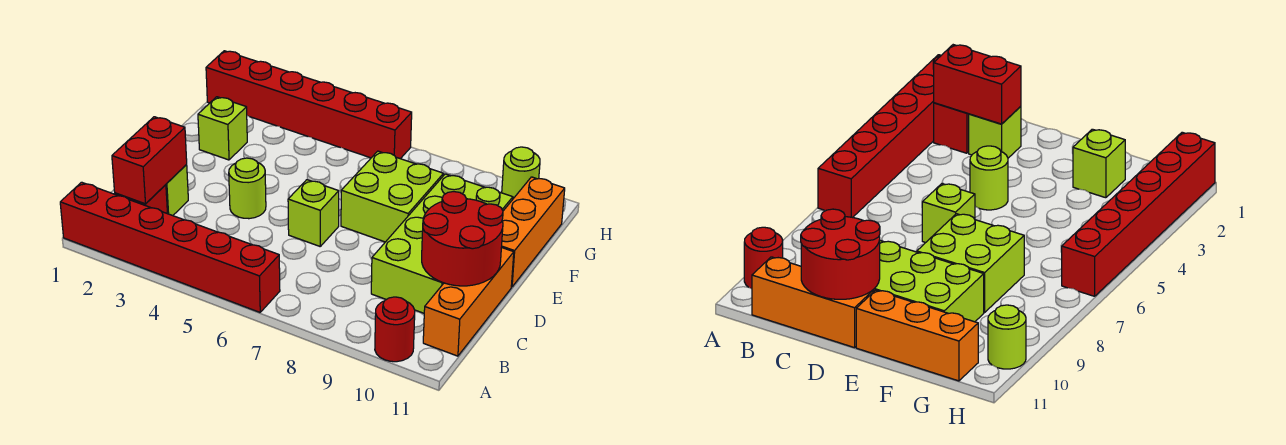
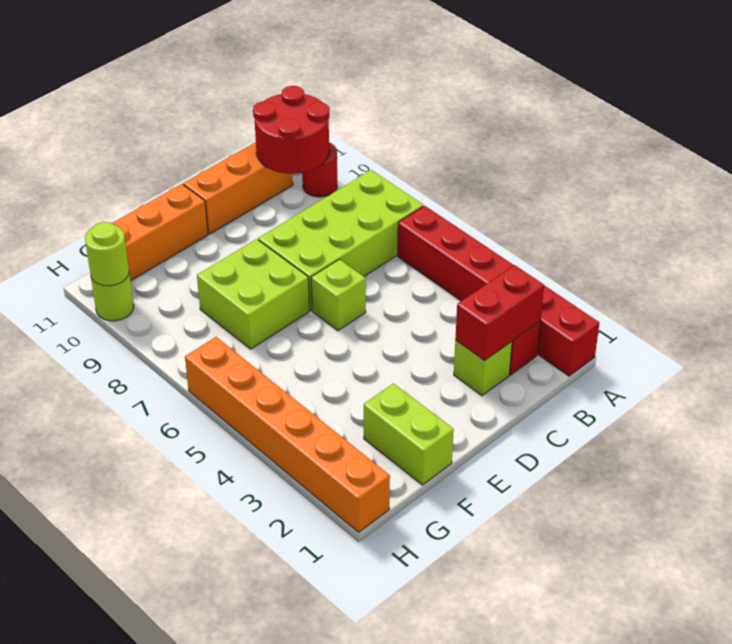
lime brick C9:F10 level 1 -> lime brick A7:D8 level 1
red round brick C10:D11 level 2 -> red round brick A10:B11 level 2
lime round brick D4 level 1 -> lime round brick H10 level 2
lime brick F2 level 1 -> lime brick F1:F2 level 1
red brick H1:H6 level 1 -> orange brick H1:H6 level 1

